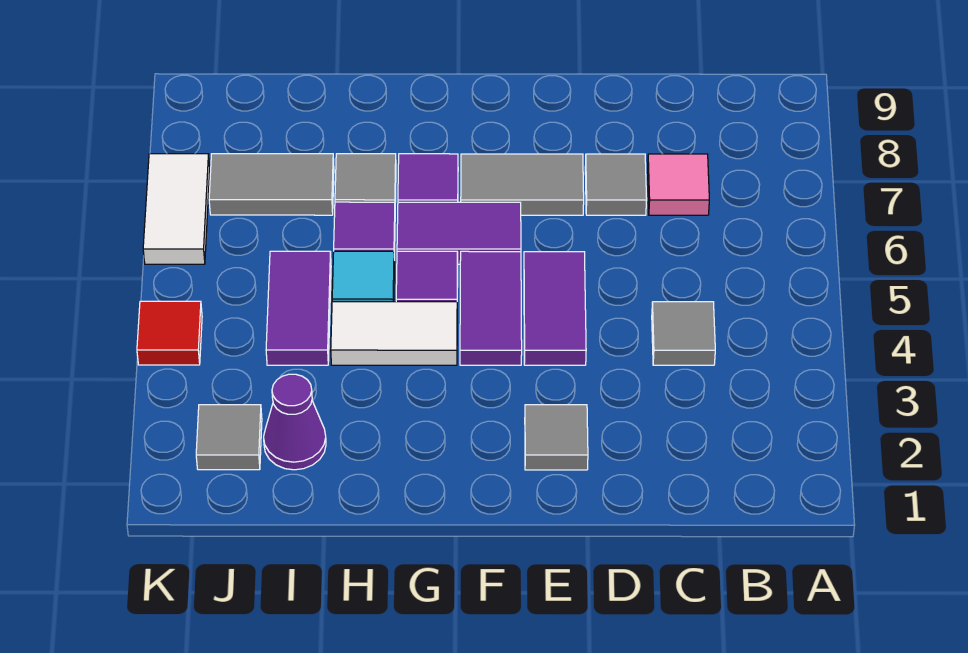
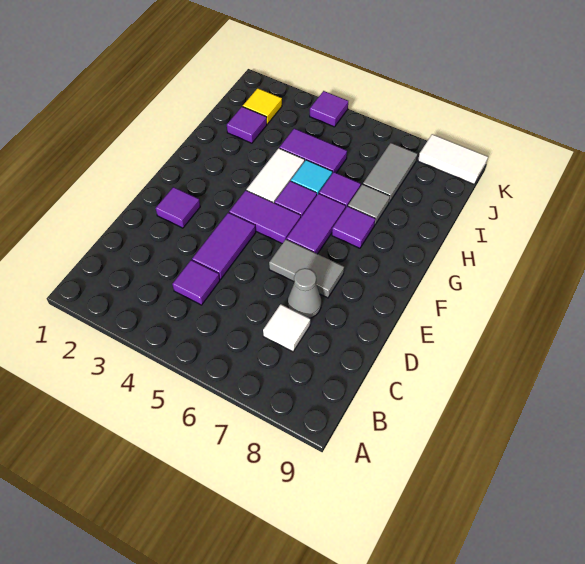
grey tile C4 level 1 -> purple tile C4 level 1
pink tile C7 level 1 -> white tile C7 level 1
grey tile D7 level 1 -> grey cone D7 level 1
grey tile E2 level 1 -> purple tile E2 level 1
purple tile E4:E5 level 1 -> purple tile D4:E4 level 1
grey tile E7:F7 level 1 -> grey tile E6:E7 level 1
purple cone I2 level 1 -> purple tile I2 level 1
grey tile J2 level 1 -> yellow tile J2 level 1
red tile K4 level 1 -> purple tile K4 level 1
white tile K6:K7 level 1 -> white tile K8:K9 level 1

